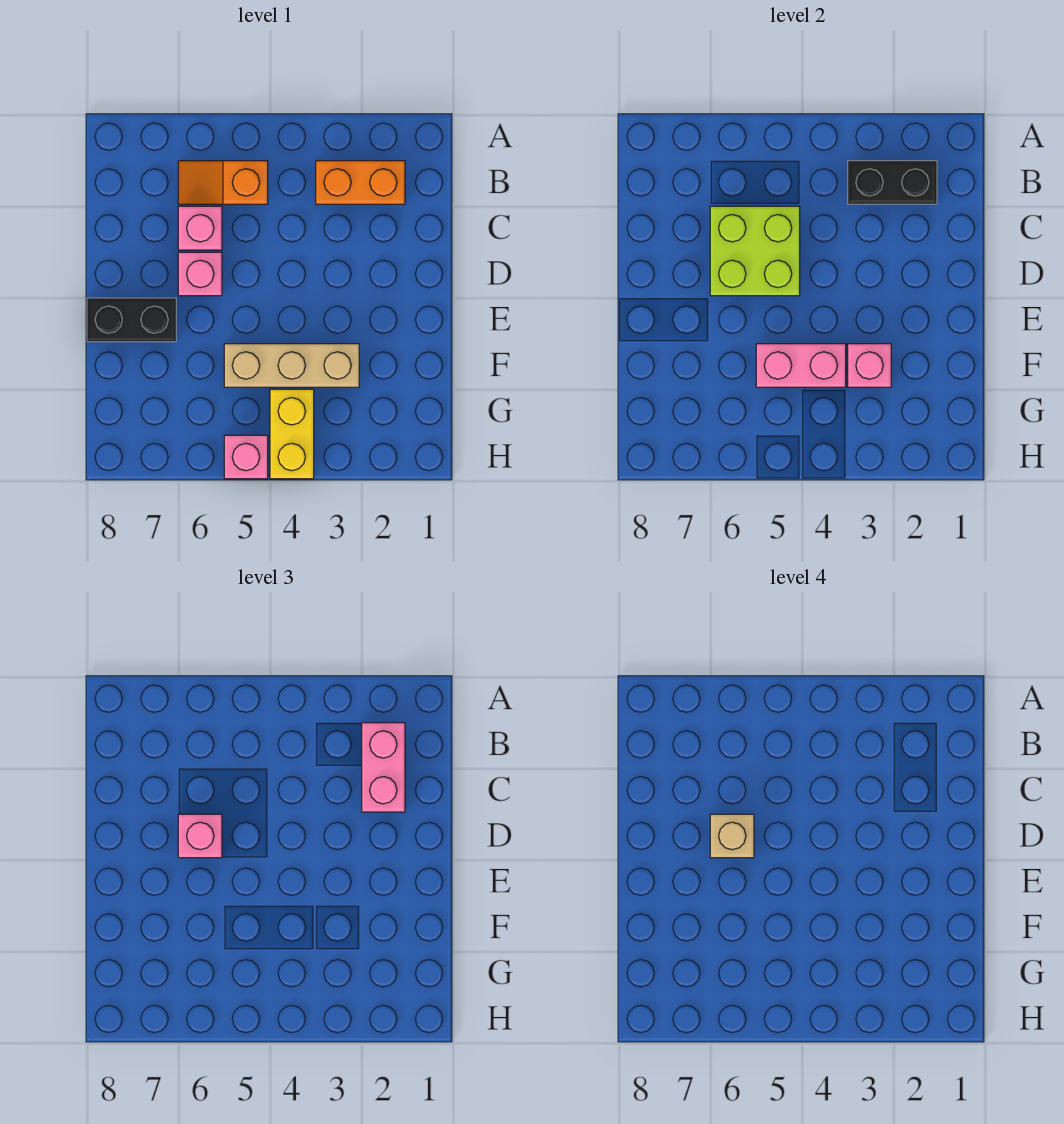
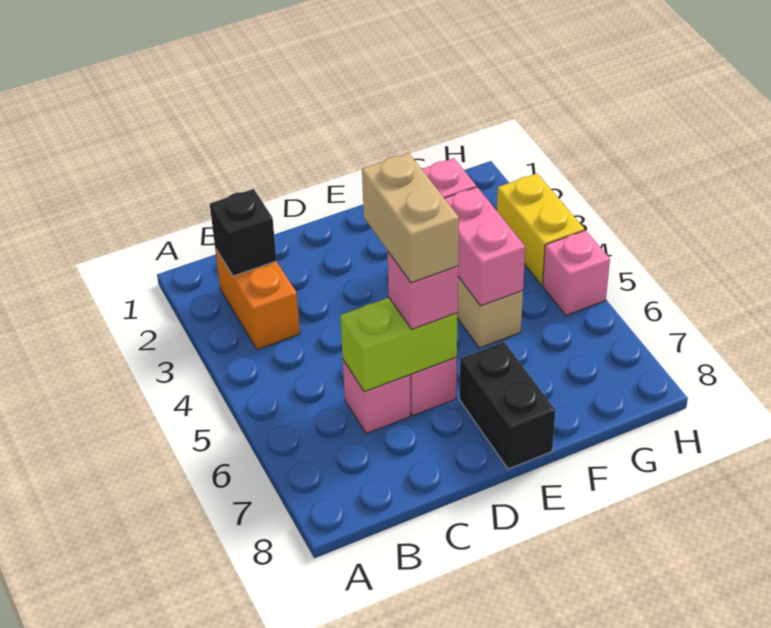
black brick B2:B3 level 2 -> black brick B2 level 2
pink brick B2:C2 level 3 -> none
orange slope B5:B6 level 1 top 5 -> none
lime brick C5:D6 level 2 -> lime brick C6:D6 level 2
tan brick D6 level 4 -> tan brick D5:D6 level 4
yellow brick G4:H4 level 1 -> yellow brick H3:H4 level 1

